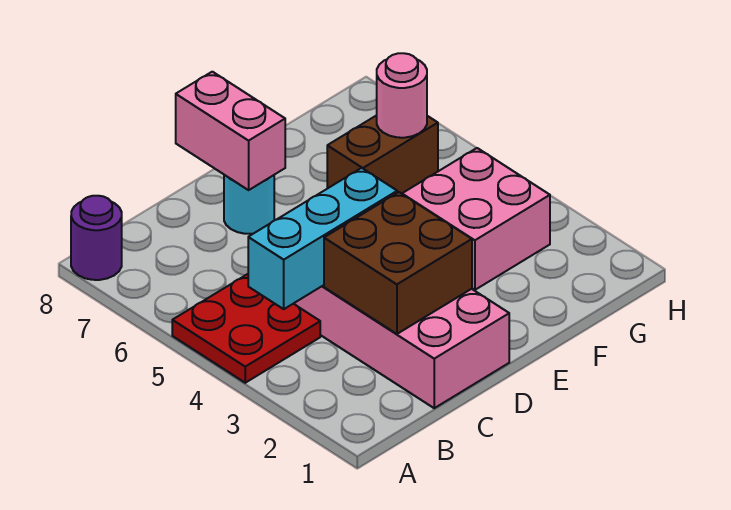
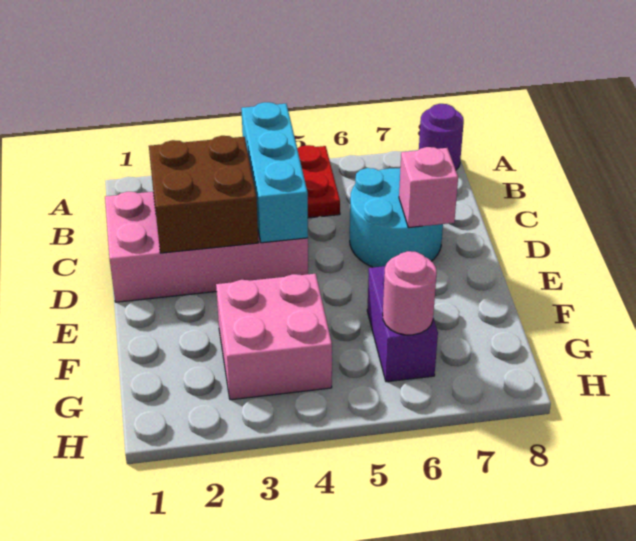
cyan round brick D7 level 1 -> cyan round brick C6:D7 level 1
pink brick D7:D8 level 2 -> pink brick D7 level 2
brown brick F6:G6 level 1 -> purple brick F6:G6 level 1

